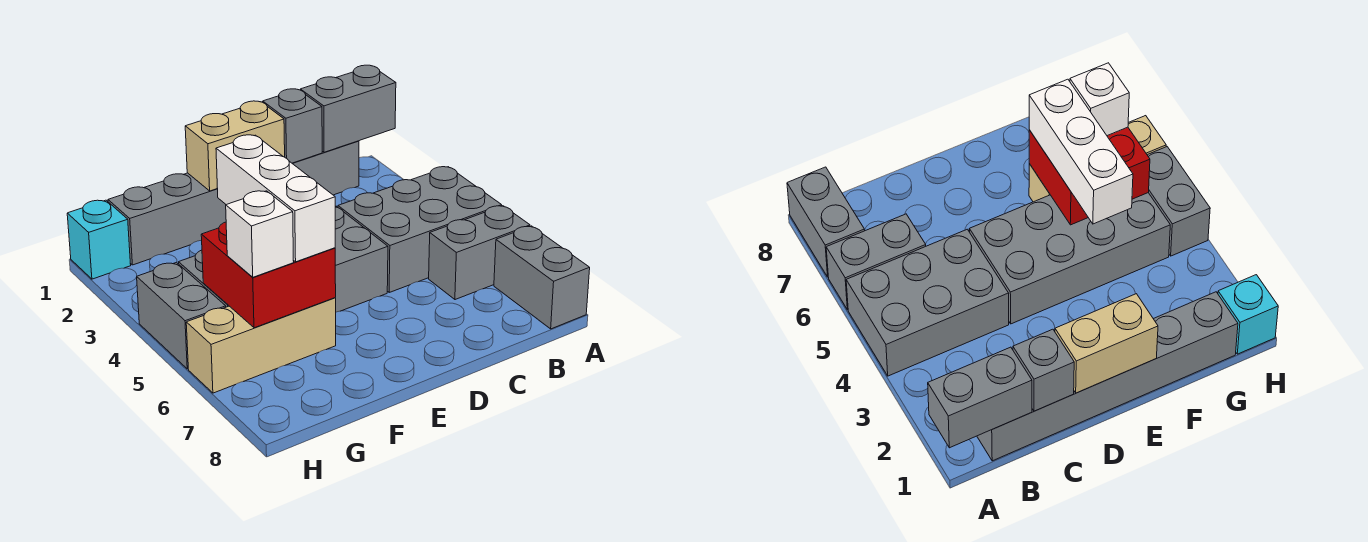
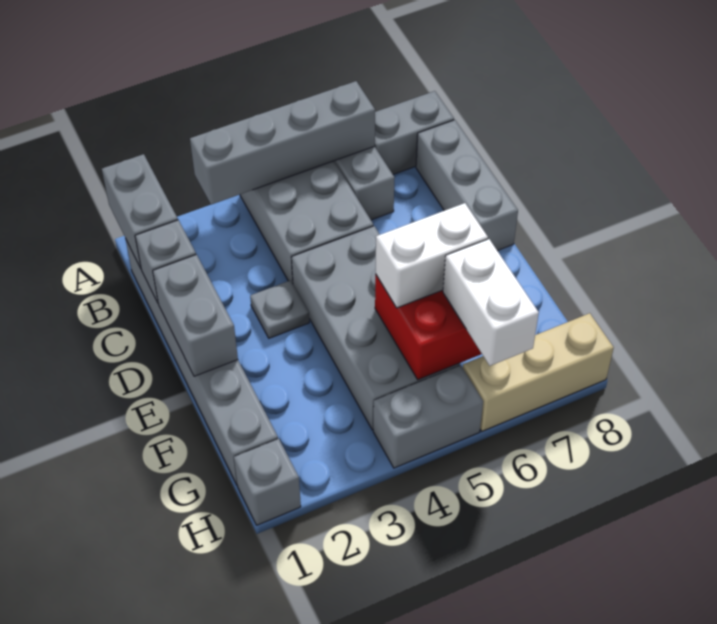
none -> grey brick A3:A6 level 2
none -> grey brick B8:D8 level 1
tan brick D1:E1 level 2 -> grey brick D1:E1 level 2
none -> grey plate D3 level 1
white brick F4:F6 level 3 -> white brick F5:F6 level 3
tan brick F6:H6 level 1 -> tan brick H6:H8 level 1
white brick G6 level 3 -> white brick G6:H6 level 3
cyan brick H1 level 1 -> grey brick H1 level 1

